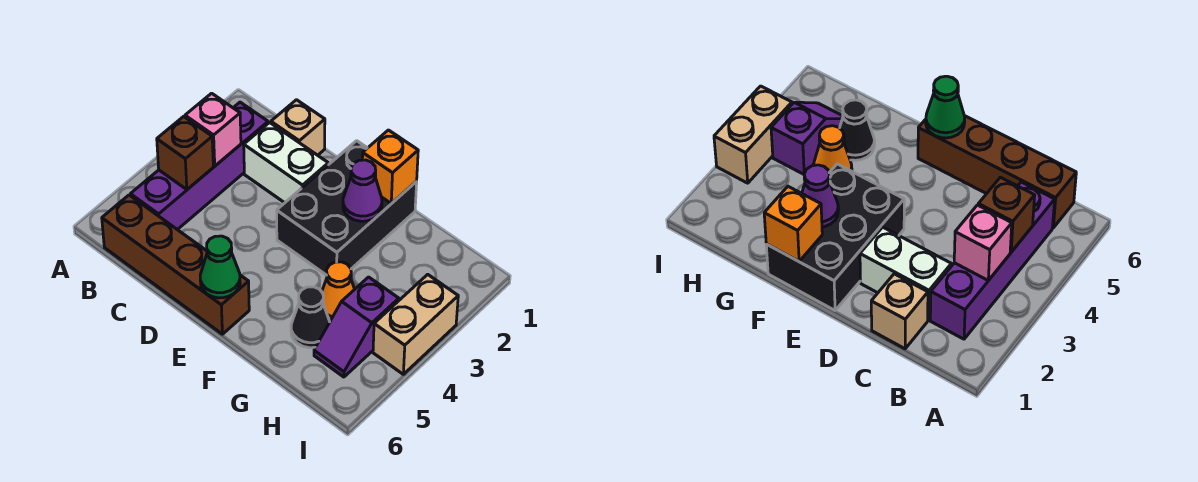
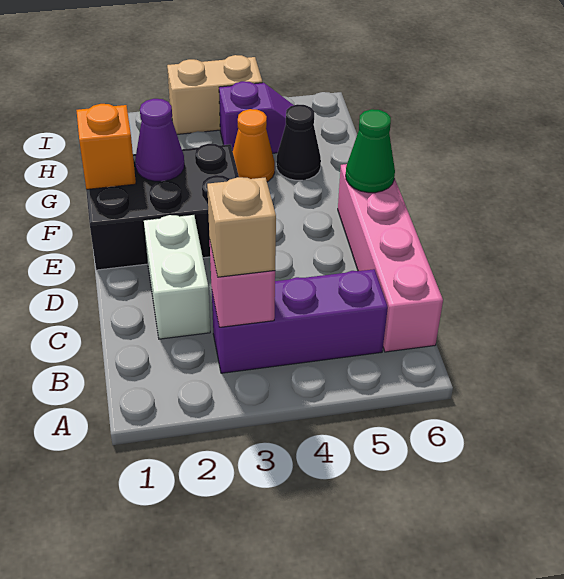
purple brick B2:B5 level 1 -> purple brick B3:B5 level 1
brown brick B4 level 2 -> none
brown brick B6:E6 level 1 -> pink brick B6:E6 level 1
tan brick C1 level 1 -> tan brick B3 level 3

